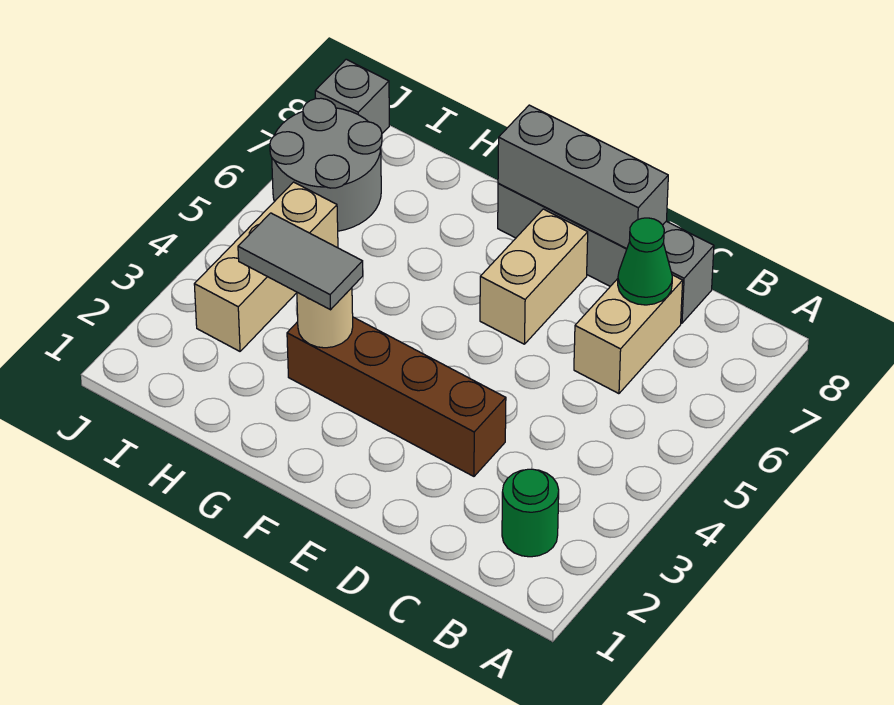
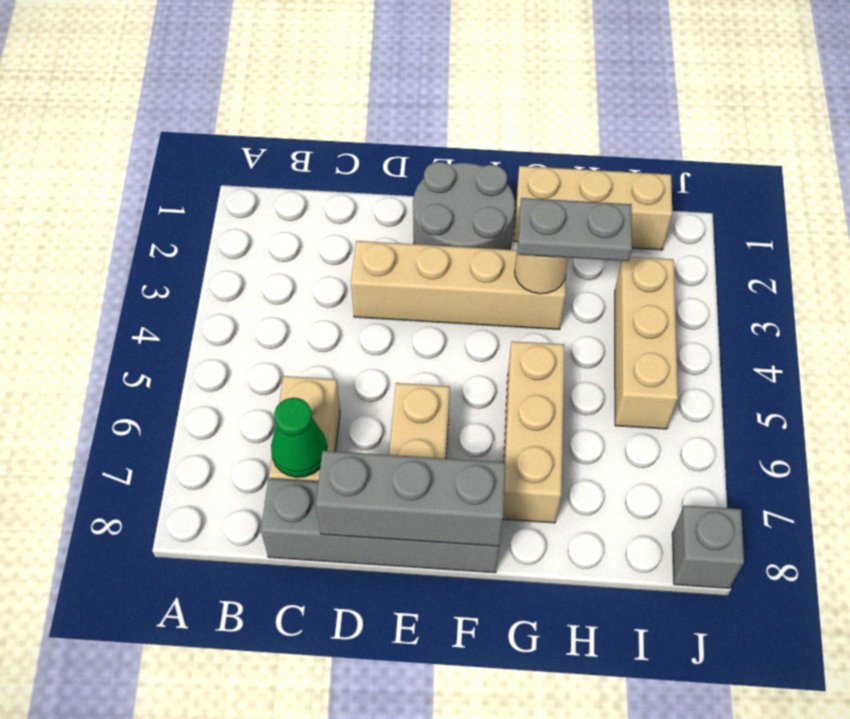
green round brick B2 level 1 -> none
brown brick D3:G3 level 1 -> tan brick D3:G3 level 1
none -> tan brick G1:I1 level 1
grey tile G3:H3 level 3 -> grey plate G3:H3 level 3
none -> tan brick G5:G7 level 1
grey round brick I6:J7 level 1 -> grey round brick E1:F2 level 1

